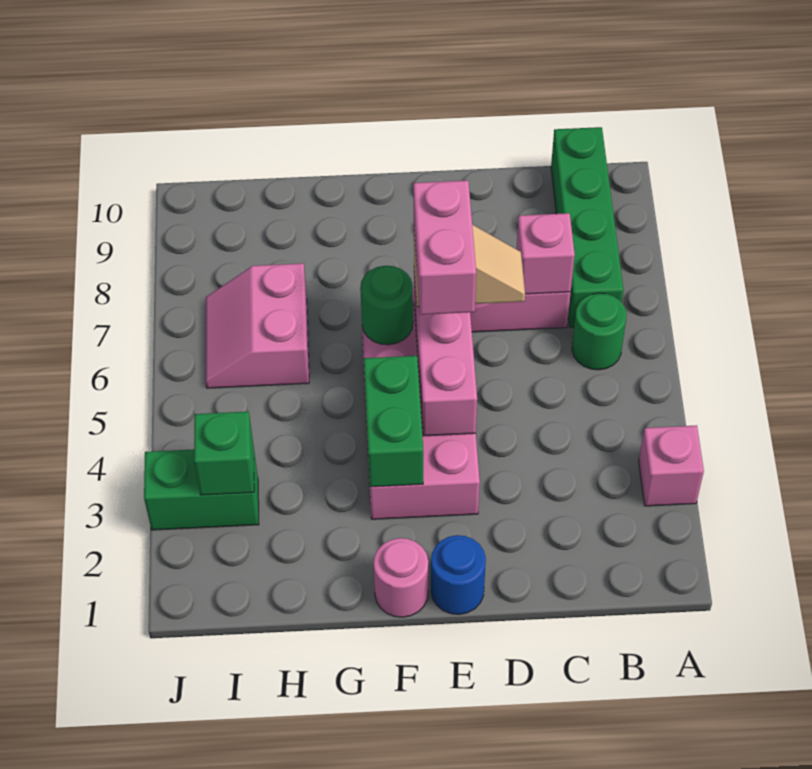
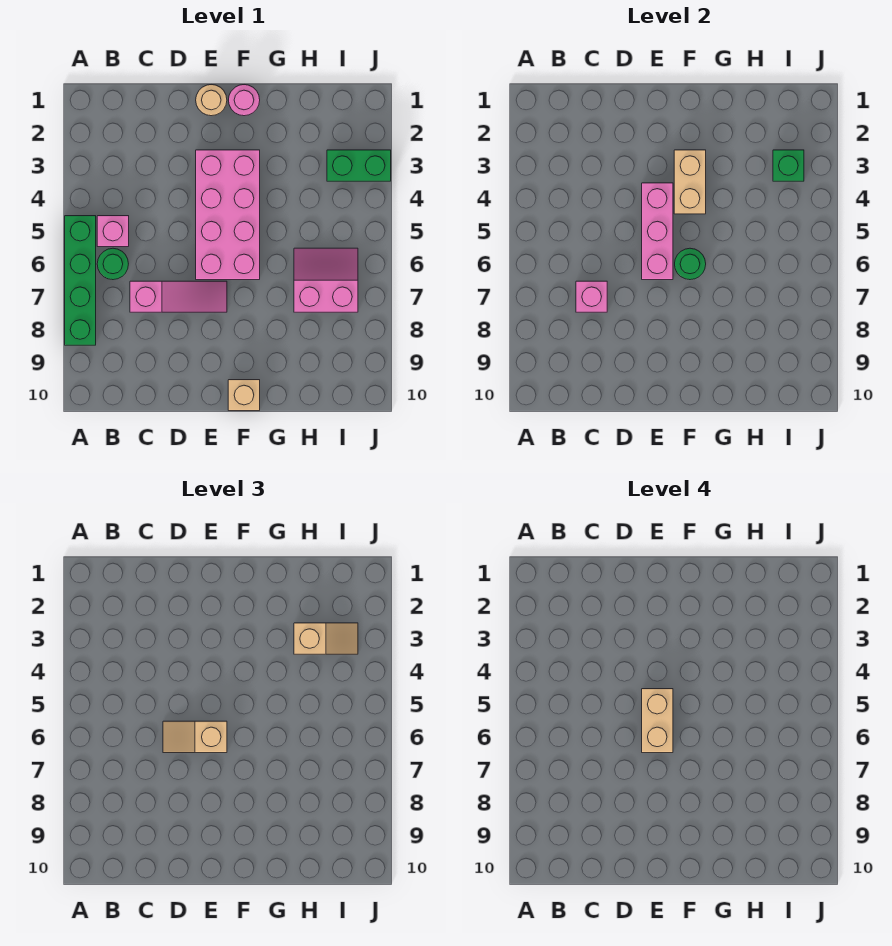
pink brick A3 level 1 -> pink brick B5 level 1
green brick B7:B10 level 1 -> green brick A5:A8 level 1
blue round brick E1 level 1 -> tan round brick E1 level 1
pink brick E5:E6 level 4 -> tan brick E5:E6 level 4
green brick F3:F4 level 2 -> tan brick F3:F4 level 2
none -> tan brick F10 level 1
none -> tan slope H3:I3 level 3 top H
pink slope H6:I7 level 1 top H -> pink slope H6:I7 level 1 top 7

